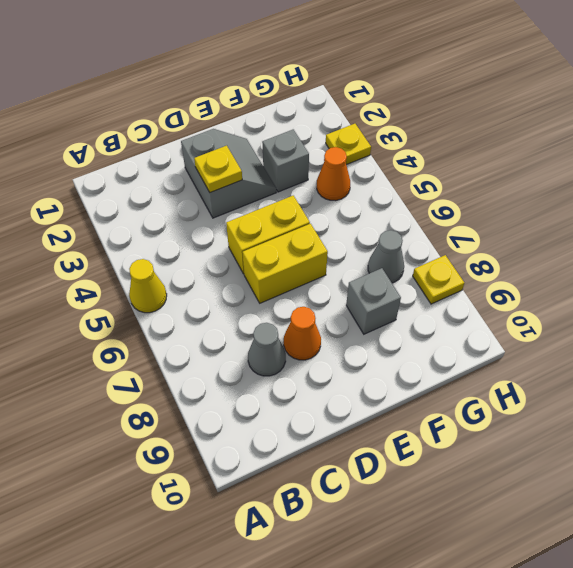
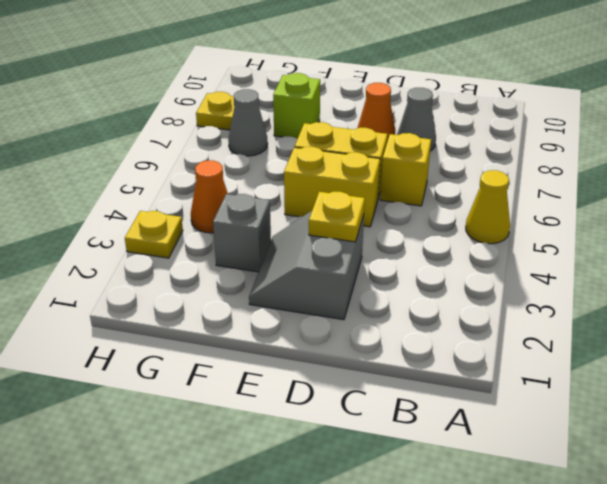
none -> yellow brick C6 level 1
grey brick F8 level 1 -> lime brick F8 level 1

